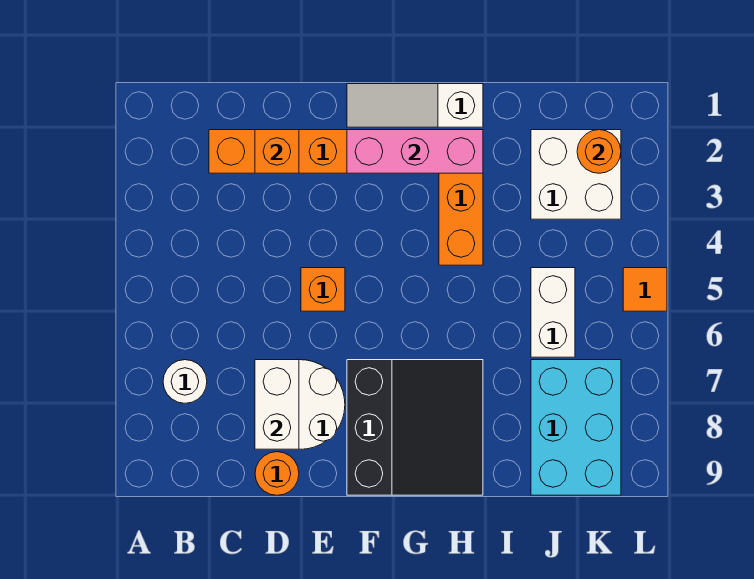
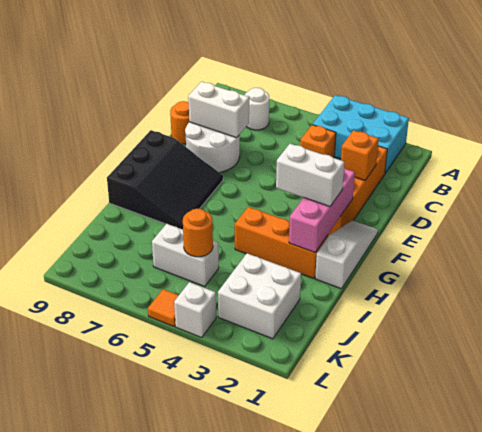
orange brick E5 level 1 -> orange brick C4 level 1
black slope F7:H9 level 1 top F -> black slope F7:H9 level 1 top 9
none -> white brick G2:G3 level 3
cyan brick J7:K9 level 1 -> cyan brick A2:B4 level 1
orange round brick K2 level 2 -> orange round brick J5 level 2
none -> white brick L4 level 1

